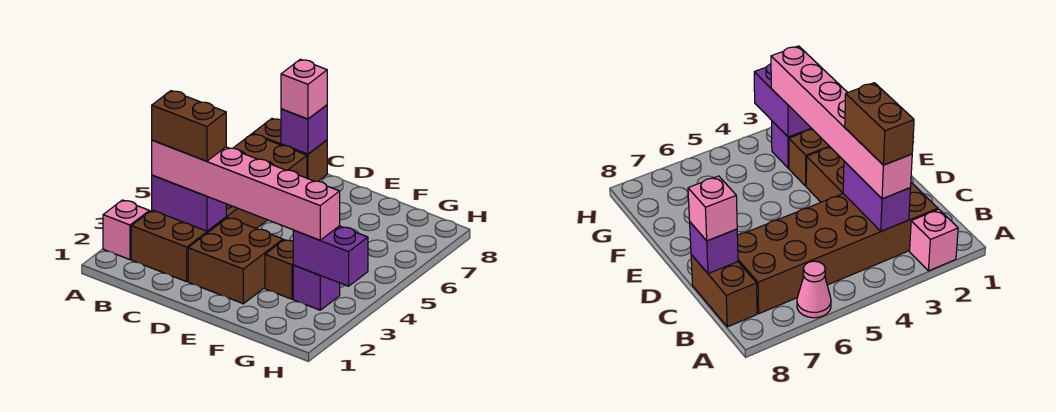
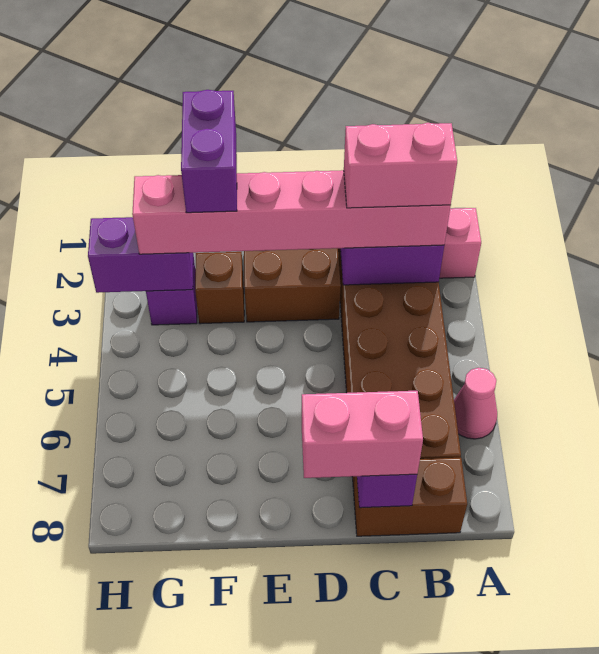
brown brick B3:C3 level 4 -> pink brick B3:C3 level 4
pink brick C8 level 3 -> pink brick C8:D8 level 3
none -> purple brick F2:F3 level 4

